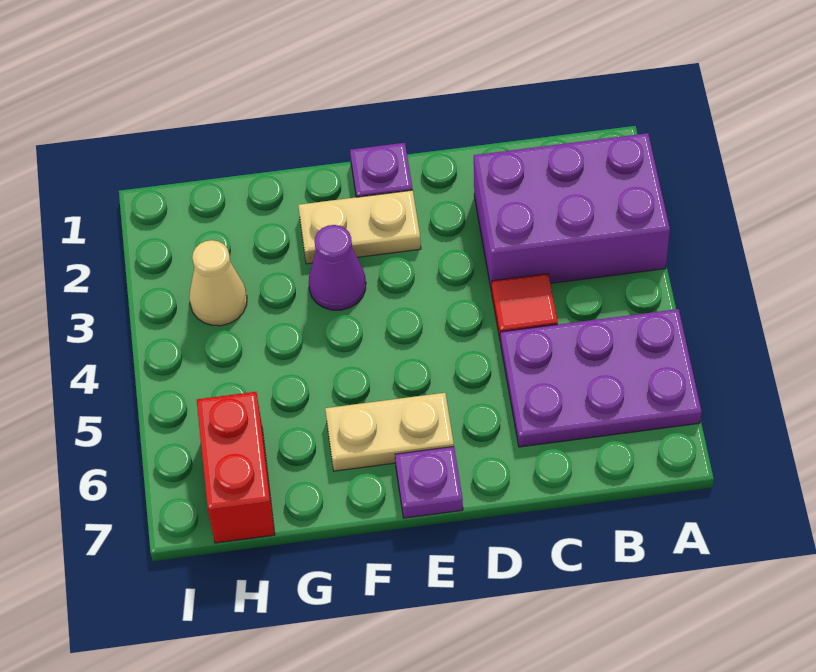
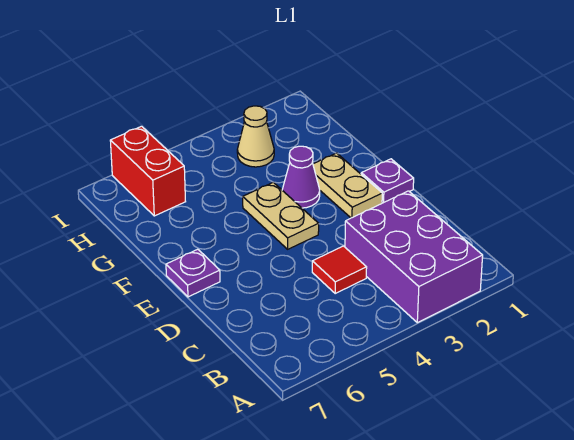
purple plate A5:C6 level 1 -> none
tan plate E6:F6 level 1 -> tan plate E4:F4 level 1
red brick H6:H7 level 1 -> red brick H6:I6 level 1

